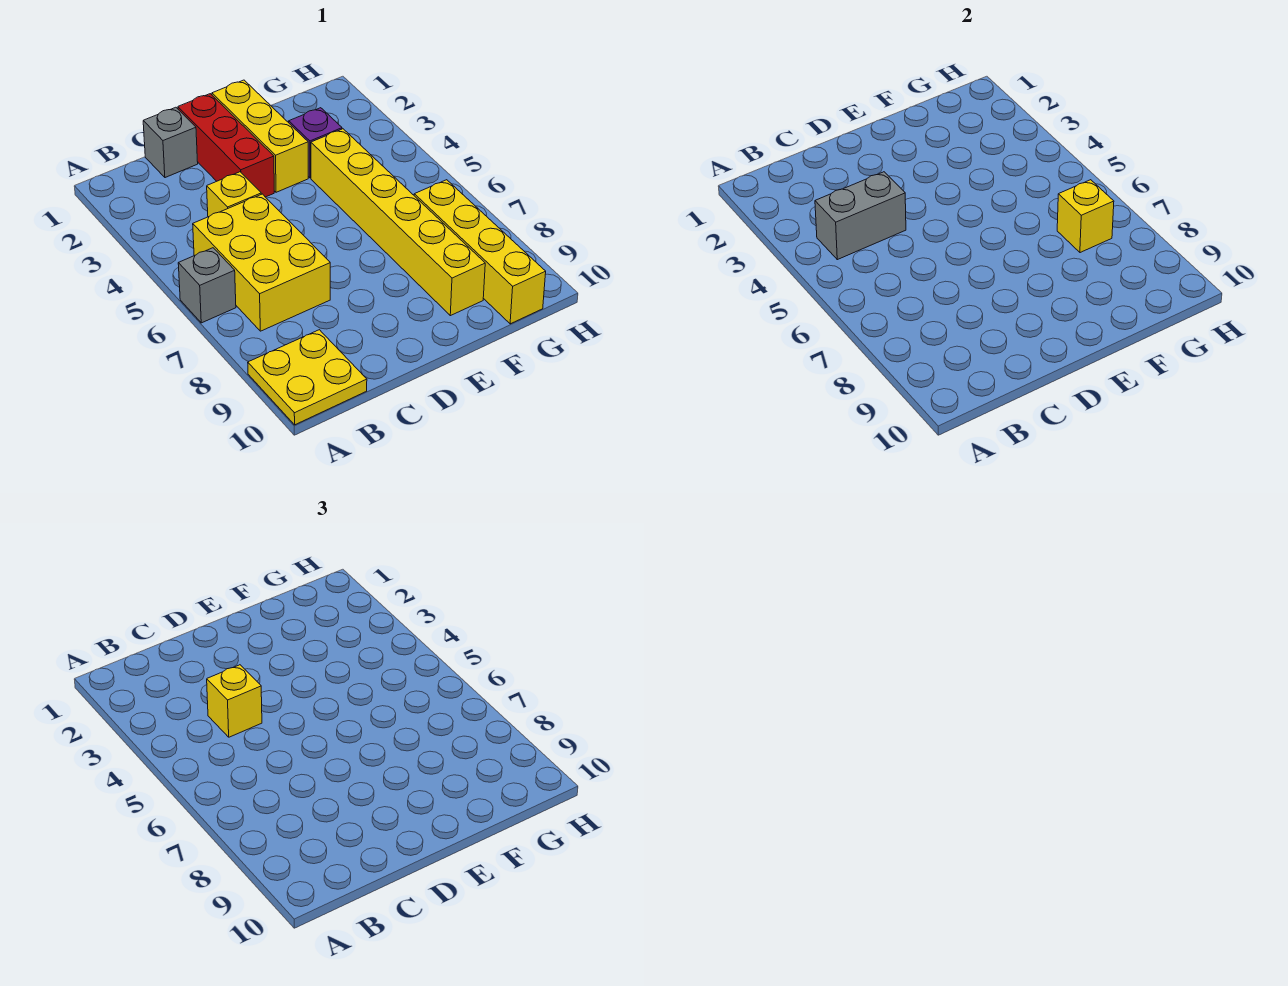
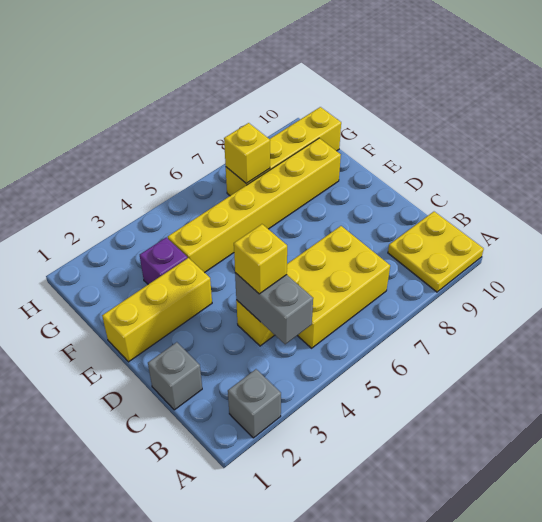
grey brick A6 level 1 -> grey brick A2 level 1
red brick D1:D3 level 1 -> none

